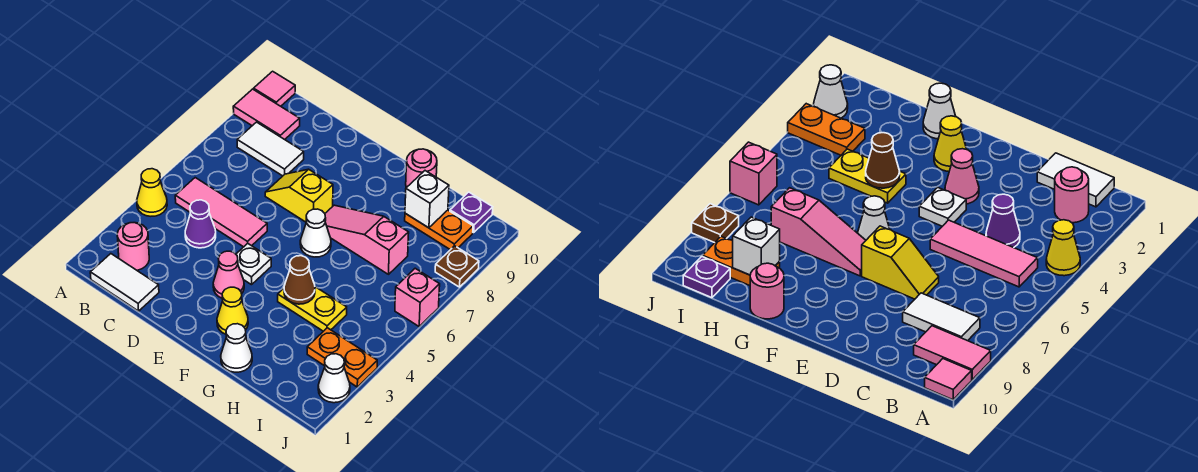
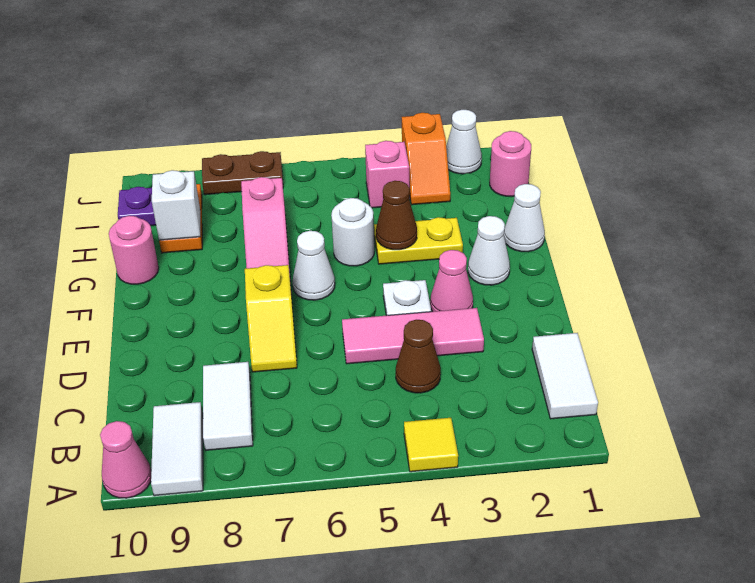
yellow cone A4 level 1 -> yellow tile A4 level 1
pink tile A9:B9 level 1 -> white tile A9:B9 level 1
pink tile A10 level 1 -> pink cone A10 level 1
pink round brick B2 level 1 -> pink round brick I1 level 1
pink tile B5:D5 level 1 -> pink tile D3:D5 level 1
purple cone C4 level 1 -> brown cone C4 level 1
yellow cone F2 level 1 -> white cone F2 level 1
yellow plate G4:H4 level 1 -> yellow plate G3:G4 level 1
none -> white round brick G5 level 1
orange plate I3:J3 level 1 -> orange slope I3:J3 level 1 top J
pink brick J6 level 1 -> pink brick I4 level 1
brown plate J8 level 1 -> brown plate J7:J8 level 1

